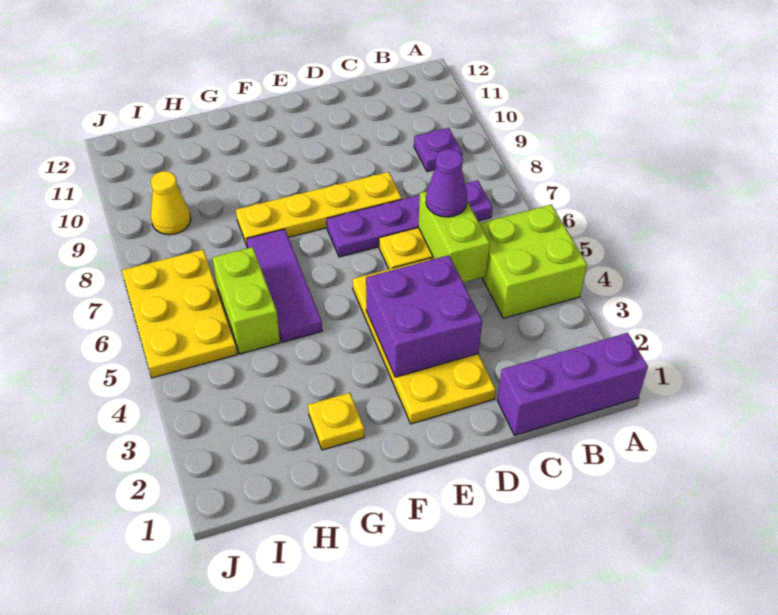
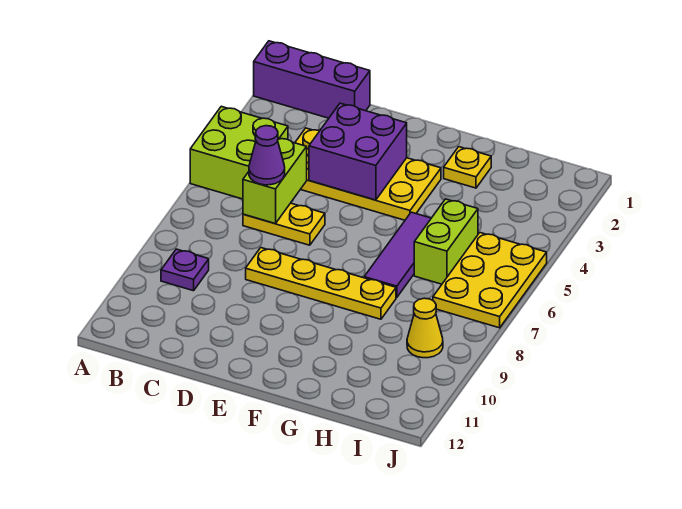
purple plate B7:E7 level 1 -> none
yellow plate D2:E5 level 1 -> yellow plate C3:F4 level 1

